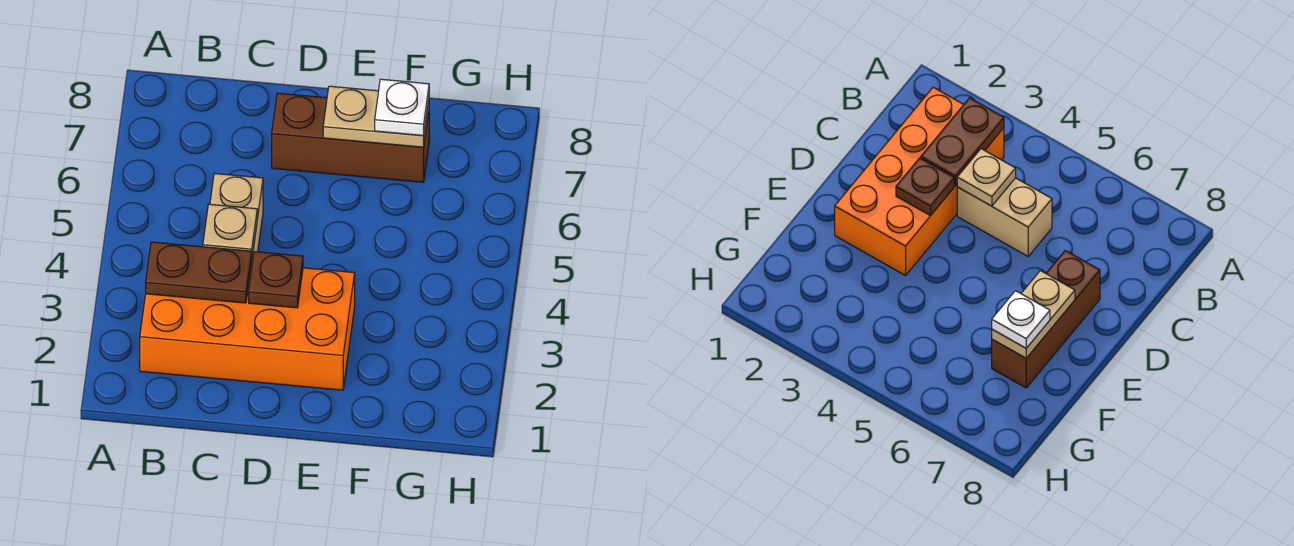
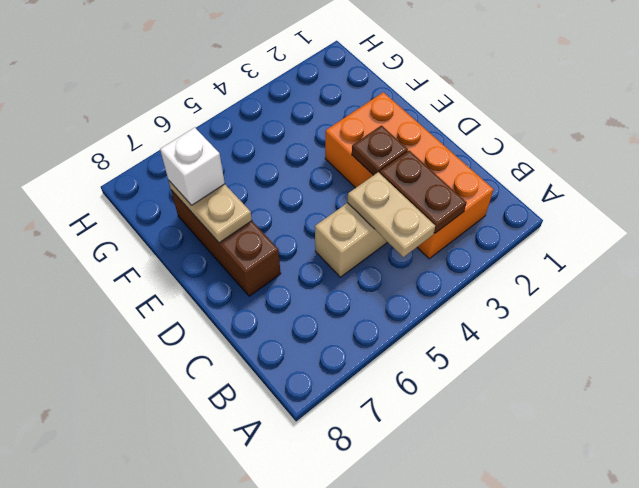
tan plate C4 level 2 -> tan plate B4:C4 level 2
white plate F7 level 3 -> white brick F7 level 3

